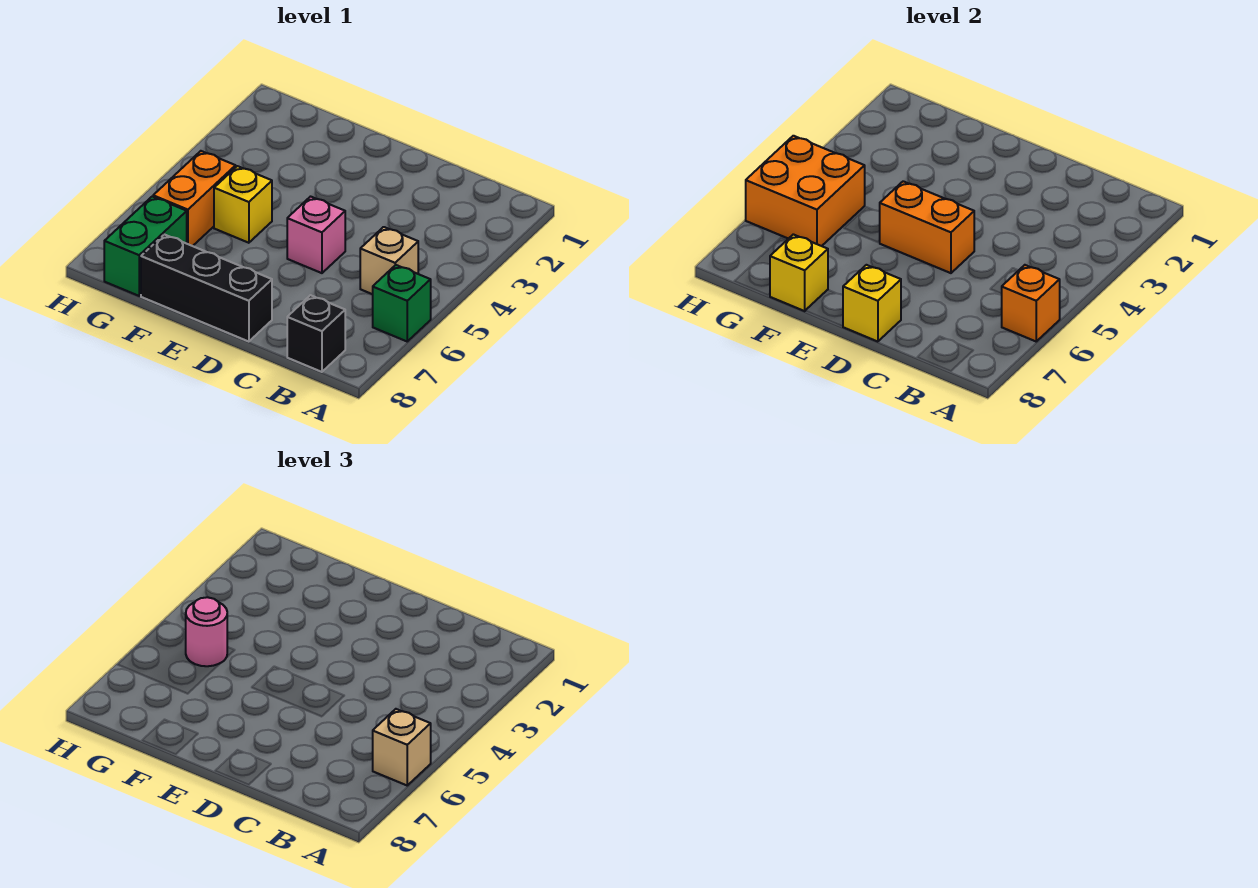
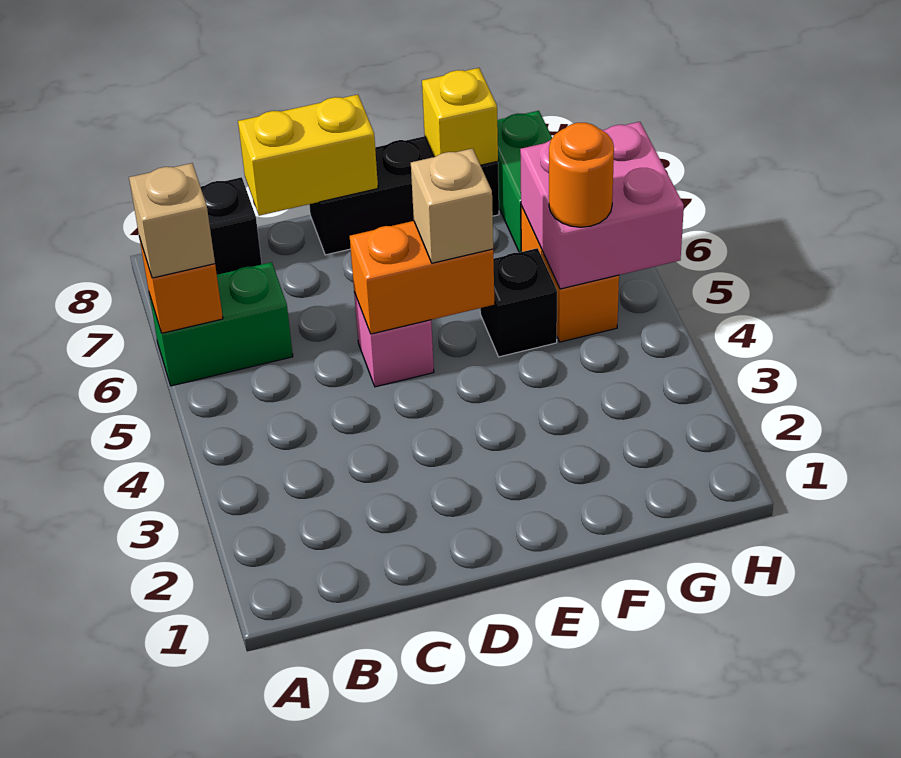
green brick A6 level 1 -> green brick A6:B6 level 1
tan brick B5 level 1 -> tan brick E5 level 3
yellow brick D8 level 2 -> yellow brick C8:D8 level 2
yellow brick F5 level 1 -> black brick F5 level 1
orange brick G5:H6 level 2 -> pink brick G5:H6 level 2
pink round brick G5 level 3 -> orange round brick G5 level 3

